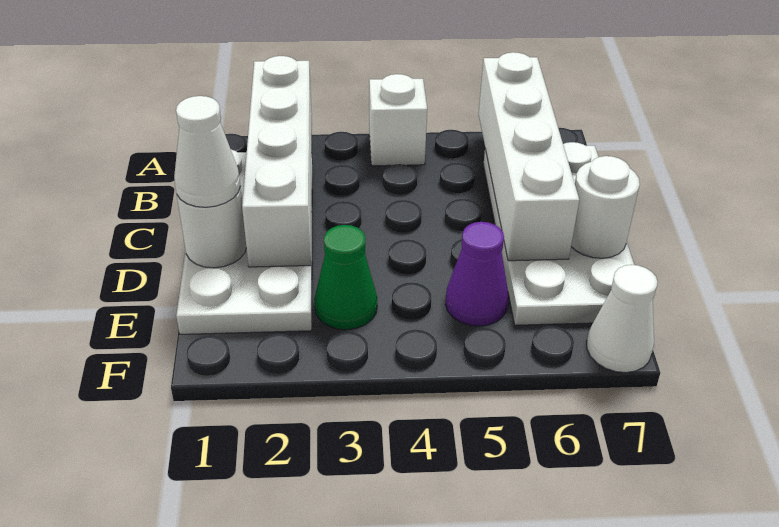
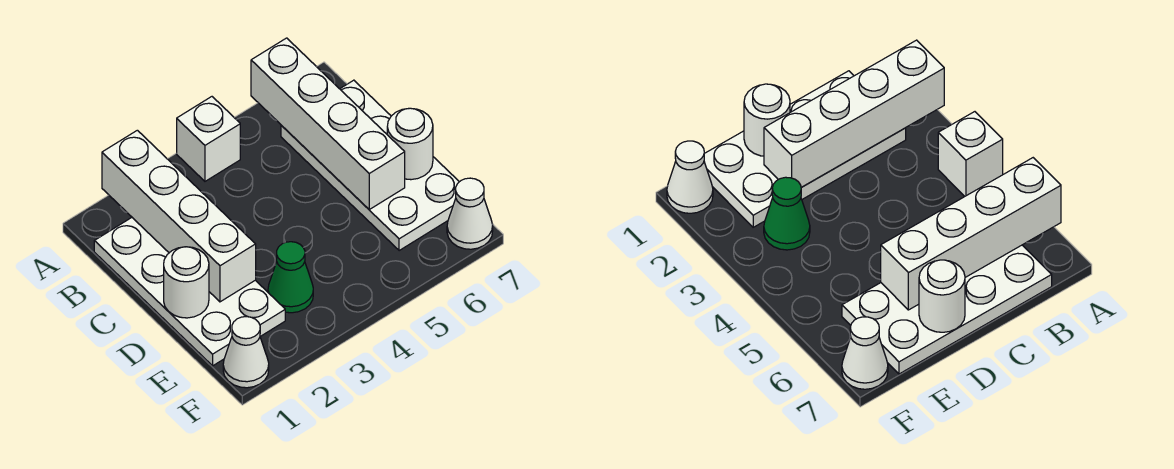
white cone D1 level 3 -> white cone F1 level 1
purple cone E5 level 1 -> none

